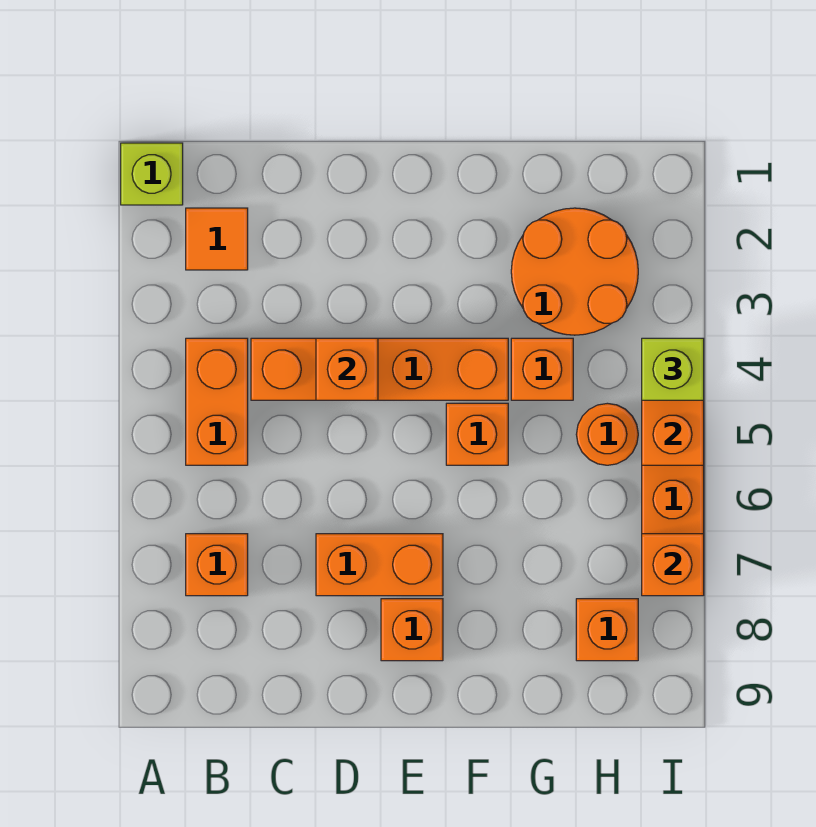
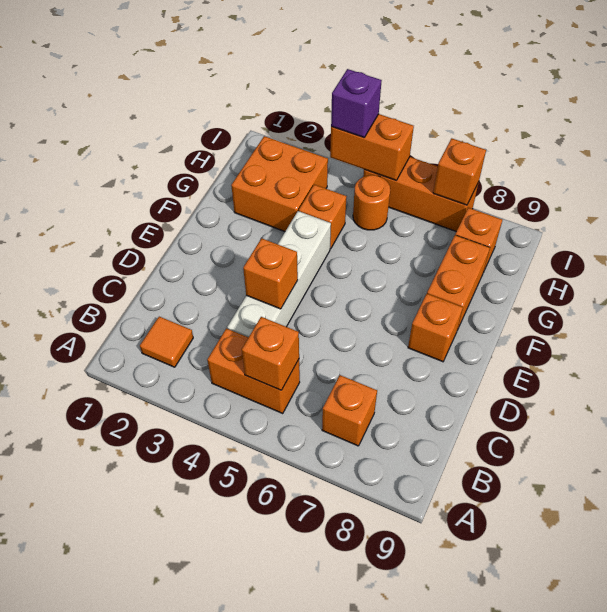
lime brick A1 level 1 -> none
orange brick C4:F4 level 1 -> white brick C4:F4 level 1
orange brick D7:E7 level 1 -> orange brick F8:G8 level 1
orange brick F5 level 1 -> orange brick B5 level 2
orange round brick G2:H3 level 1 -> orange brick G2:H3 level 1
lime brick I4 level 3 -> purple brick I4 level 3

